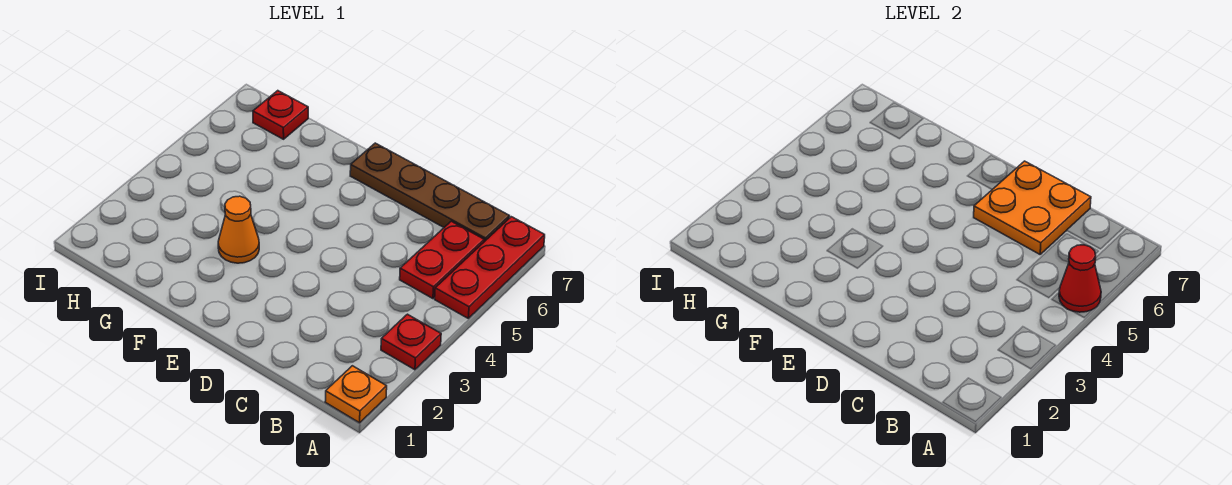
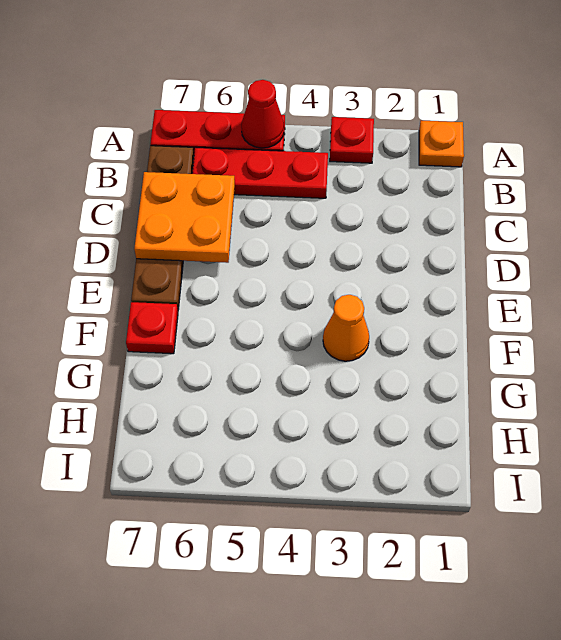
red plate B5:B6 level 1 -> red plate B4:B6 level 1
red plate H7 level 1 -> red plate F7 level 1

